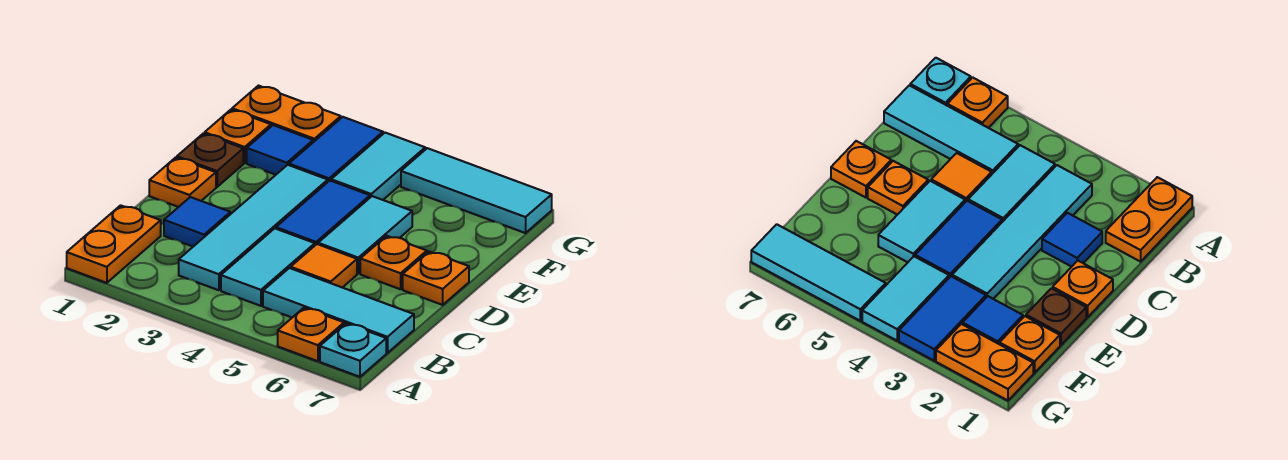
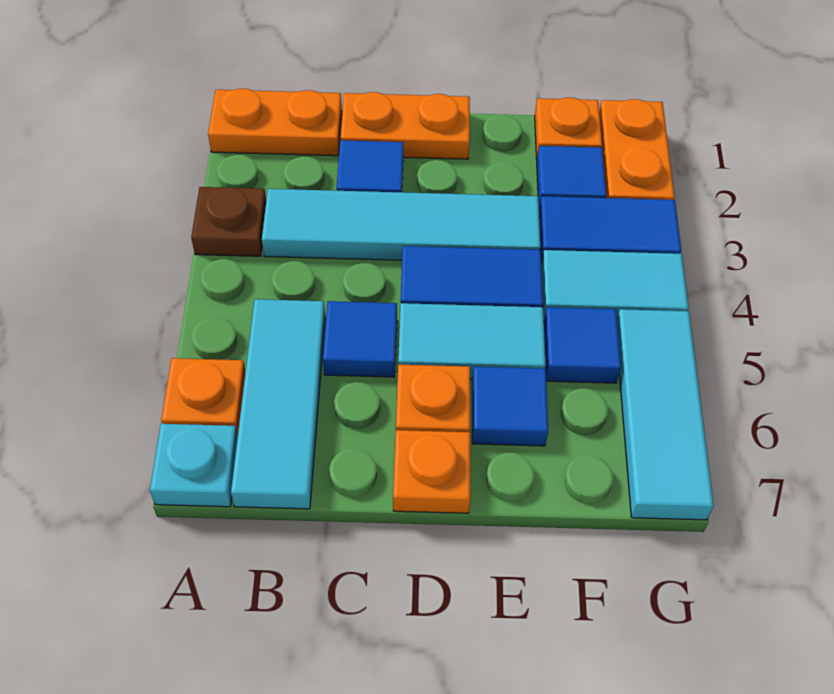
cyan tile B4:C4 level 1 -> none
orange tile C5 level 1 -> blue tile C5 level 1
orange plate D1 level 1 -> orange plate C1:D1 level 1
brown plate E1 level 1 -> brown plate A3 level 1
none -> blue tile E6 level 1
none -> blue tile F5 level 1

